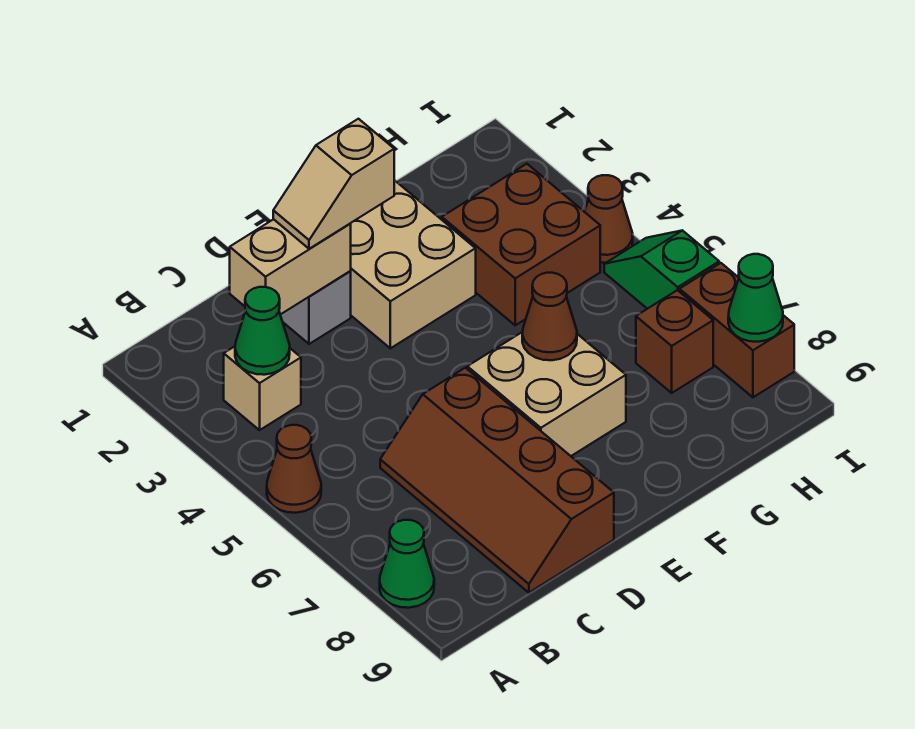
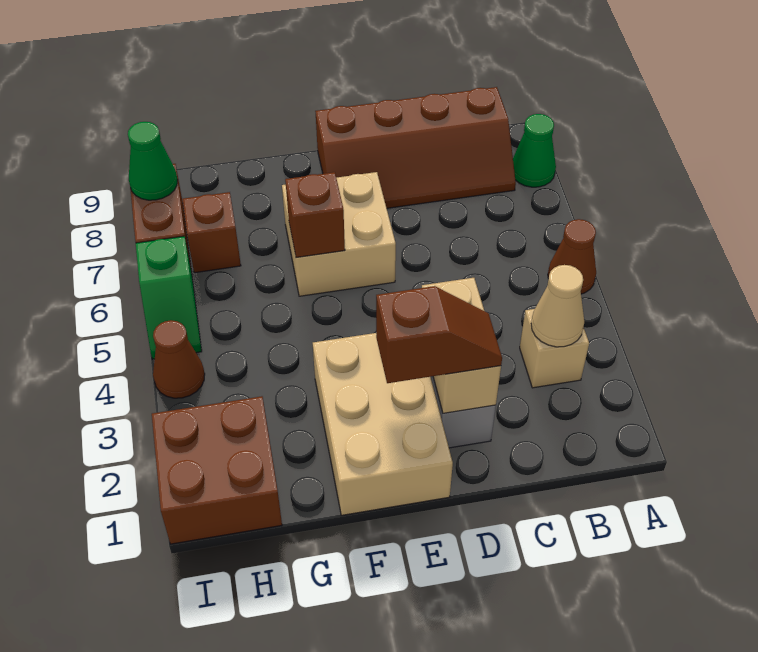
green cone B3 level 2 -> tan cone B3 level 2
tan brick C2:D2 level 2 -> tan brick D2:D3 level 2
brown slope C6:D9 level 1 top D -> brown slope B8:E9 level 1 top 9
tan slope D2:E2 level 3 top E -> brown slope D2:E2 level 3 top E
brown cone F6 level 2 -> brown brick F6 level 2
brown brick G3:H4 level 1 -> brown brick H1:I2 level 1

